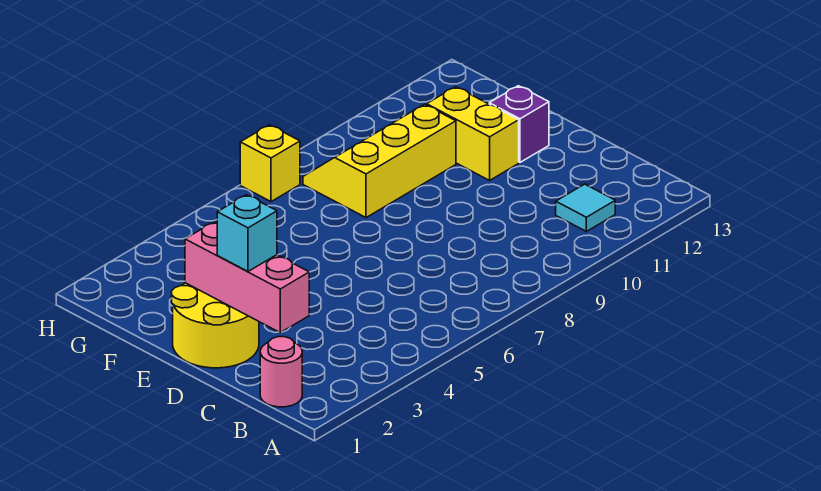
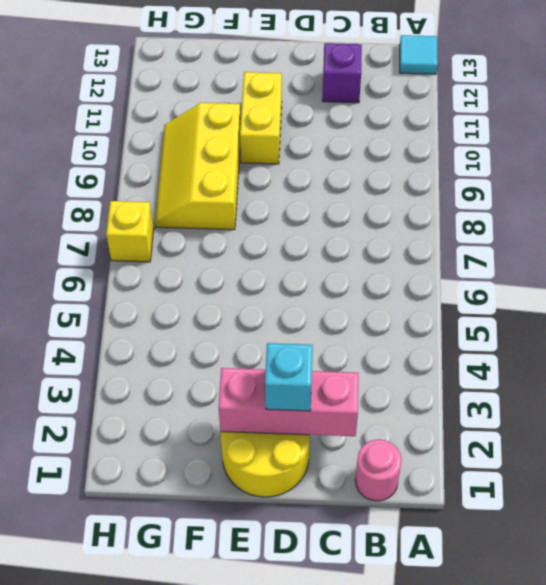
cyan tile B11 level 1 -> cyan tile A13 level 1
yellow brick E11:F11 level 1 -> yellow brick E10:E11 level 1
purple brick E12 level 1 -> purple brick C12 level 1

